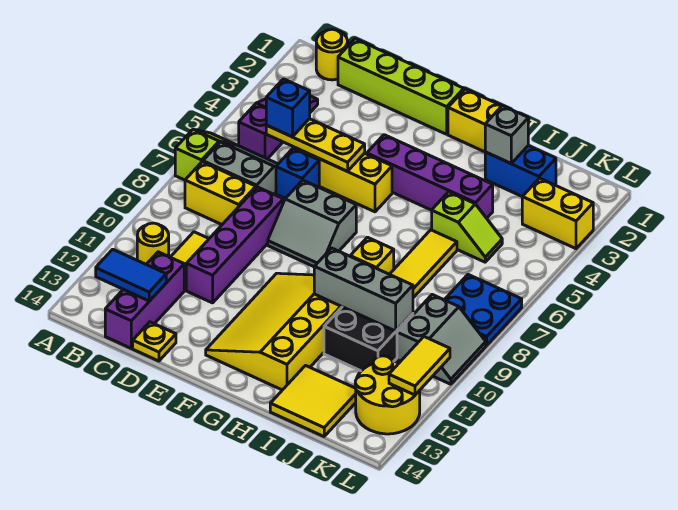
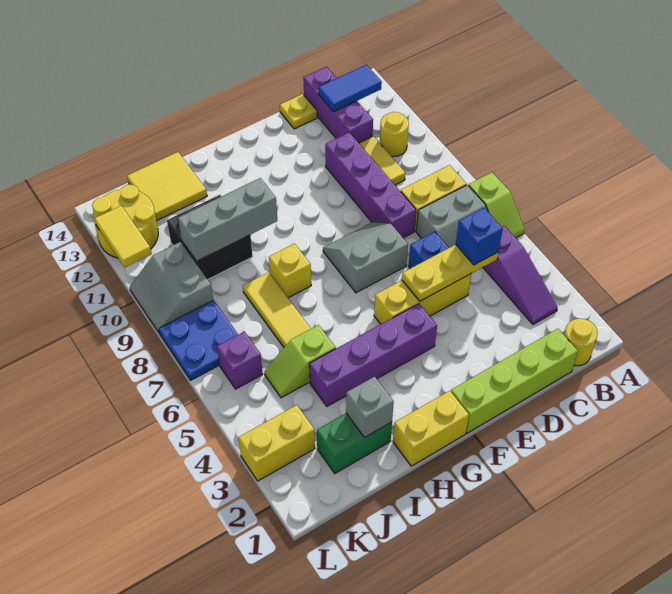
yellow slope F10:H13 level 1 top H -> none
blue brick I2:J2 level 1 -> green brick I2:J2 level 1
none -> purple brick K6 level 1

